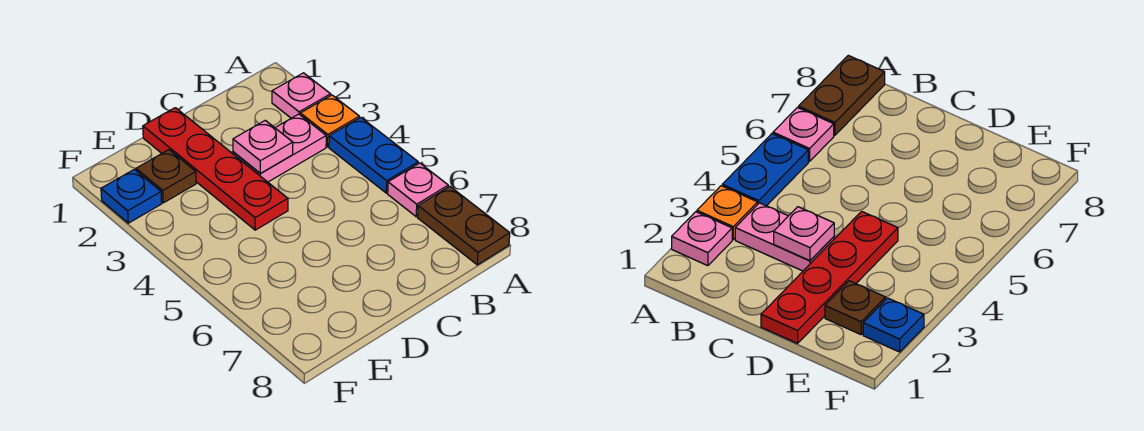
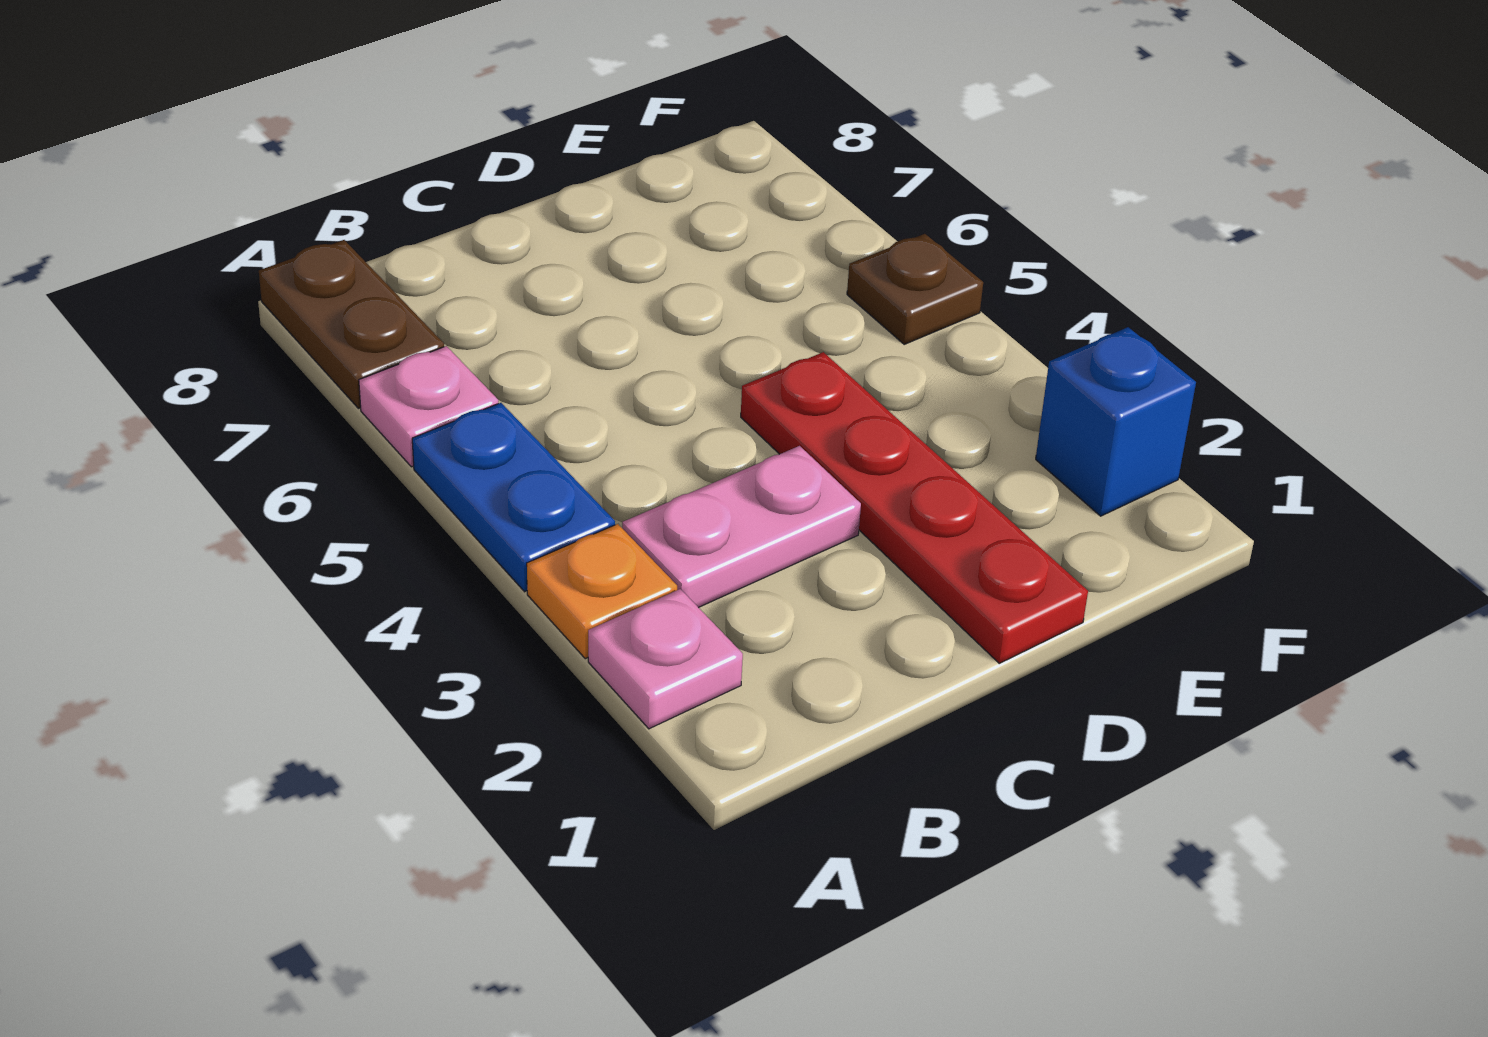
pink plate C3 level 2 -> none
brown plate E2 level 1 -> brown plate F5 level 1
blue plate F2 level 1 -> blue brick F2 level 1

